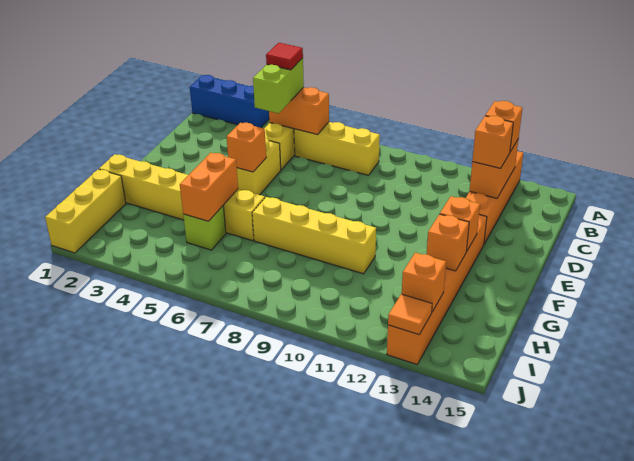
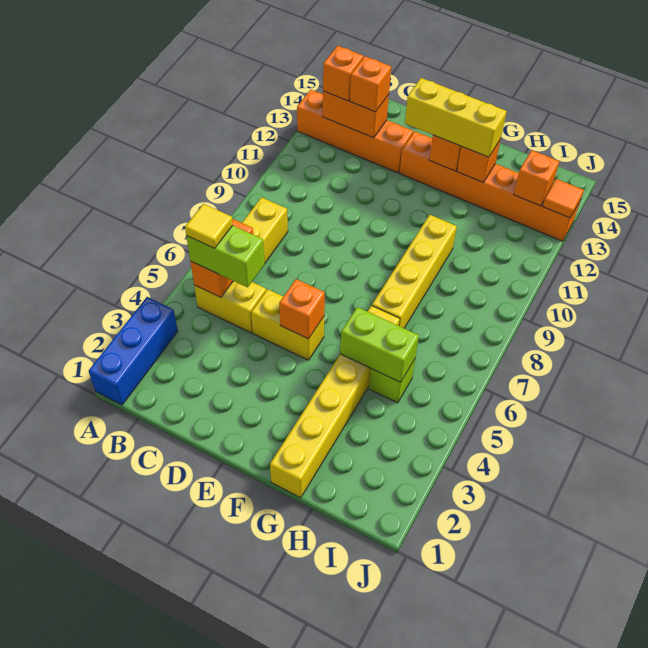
red tile B5 level 4 -> yellow tile B5 level 4
orange brick G5:H5 level 2 -> lime brick G5:H5 level 2
yellow brick H1:J1 level 1 -> yellow brick E13:G13 level 3

